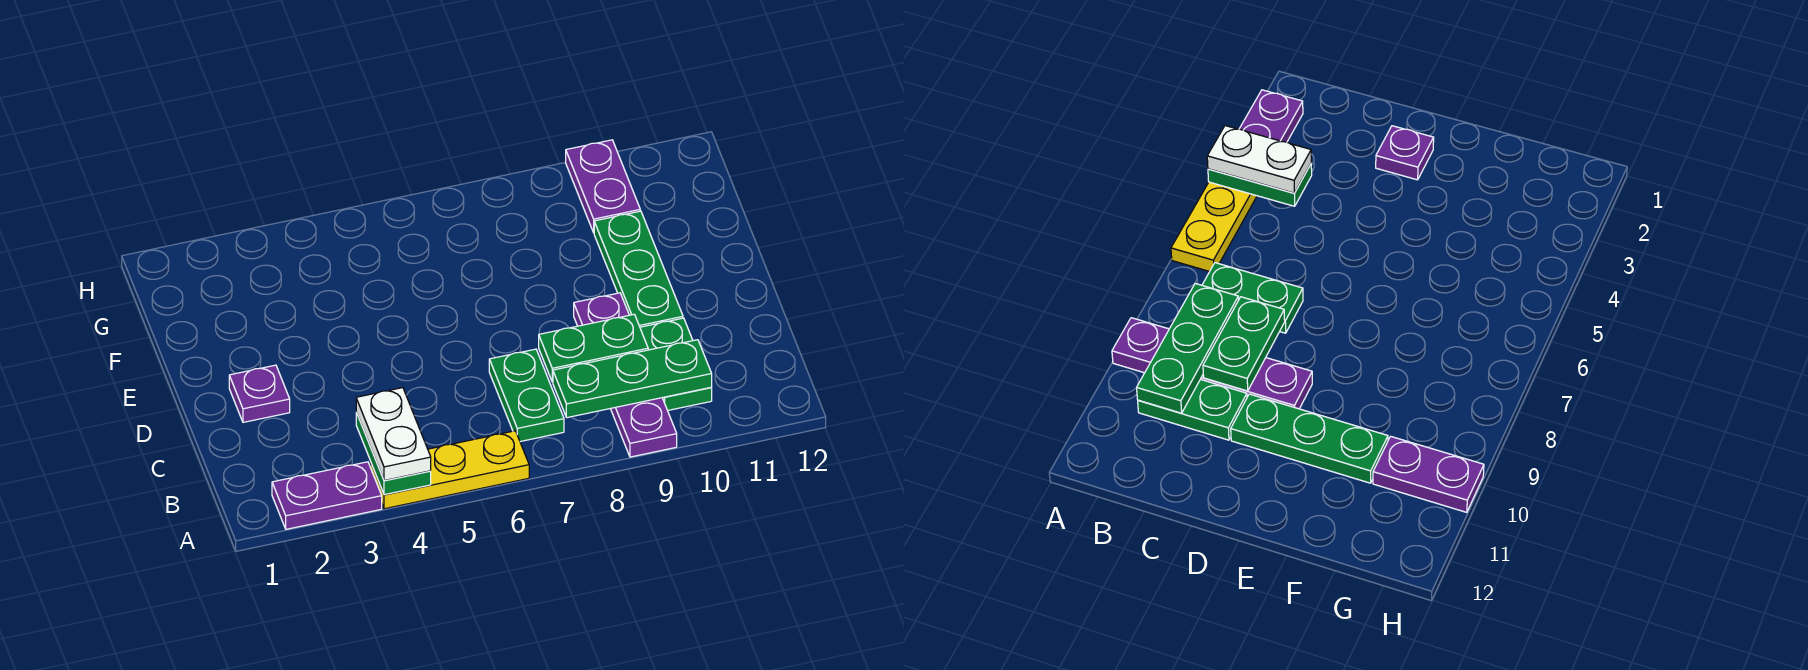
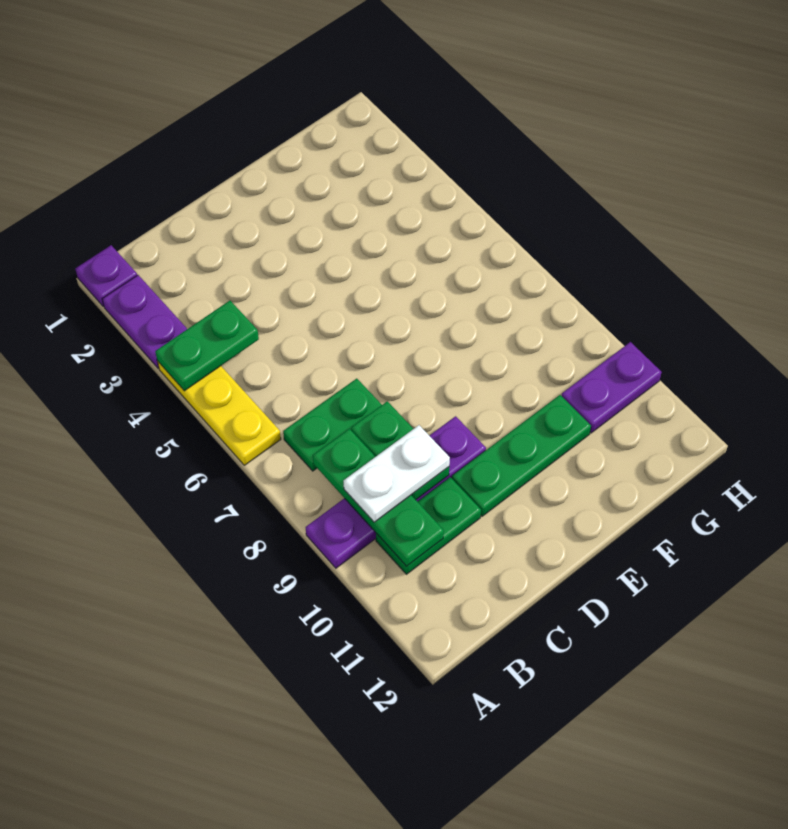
white plate A4:B4 level 3 -> white plate B9:C9 level 3
purple plate D2 level 1 -> purple plate A1 level 1

